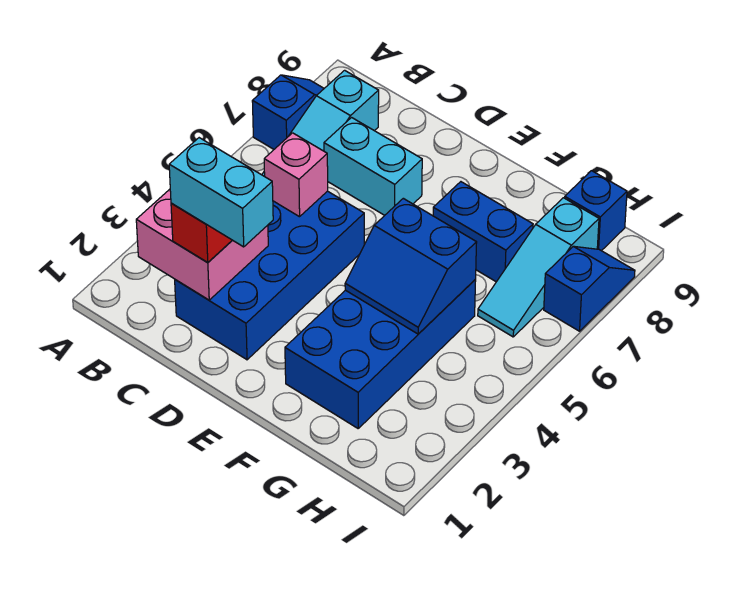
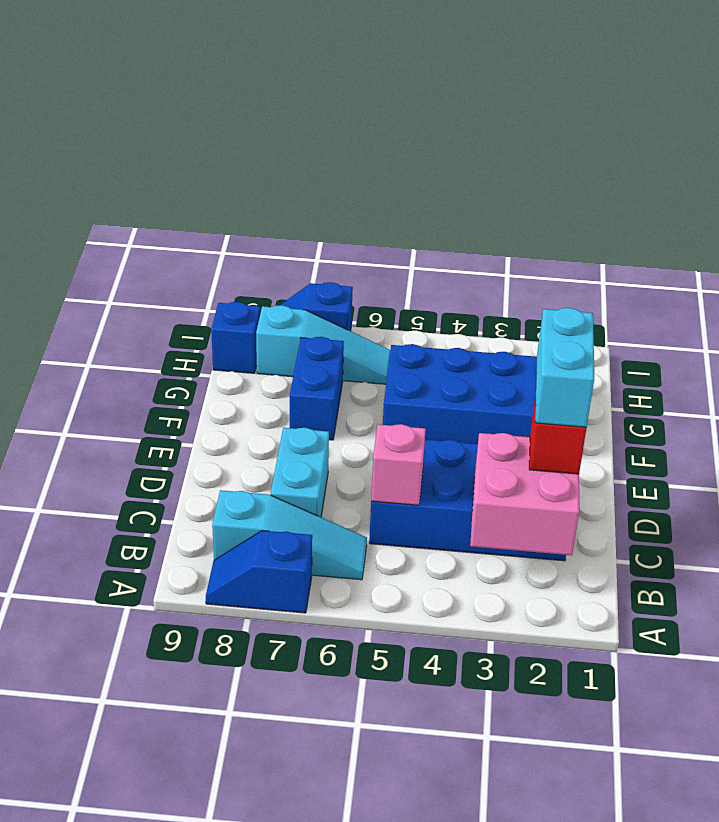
blue slope F4:G5 level 2 top 5 -> none

